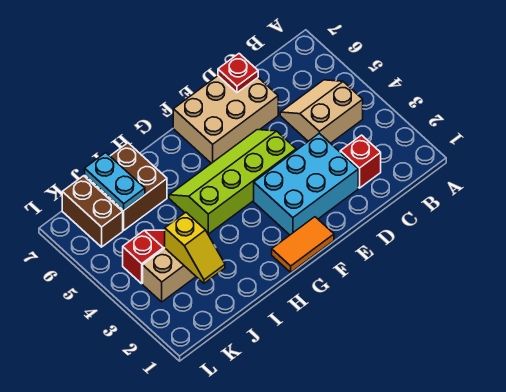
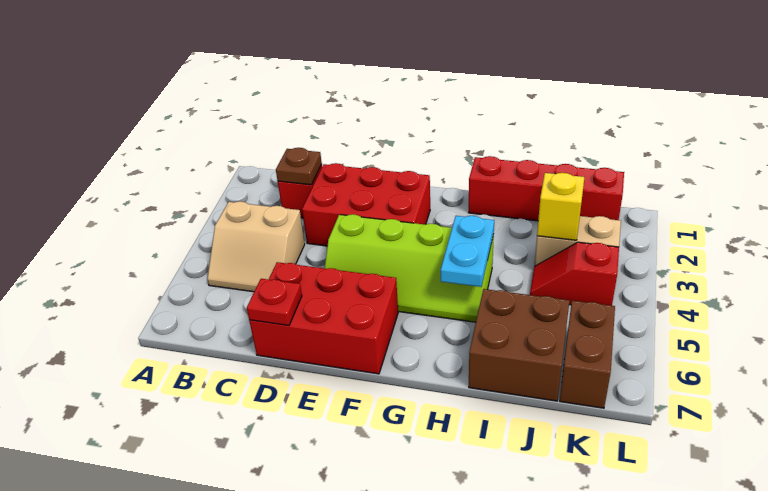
none -> brown plate C2 level 2
cyan brick D2:F3 level 1 -> red brick D2:F3 level 1
tan brick D6:F7 level 1 -> red brick D6:F7 level 1
orange tile F1:G1 level 1 -> none
none -> red brick H1:K1 level 1
cyan plate J6:J7 level 2 -> cyan plate H4:H5 level 2

